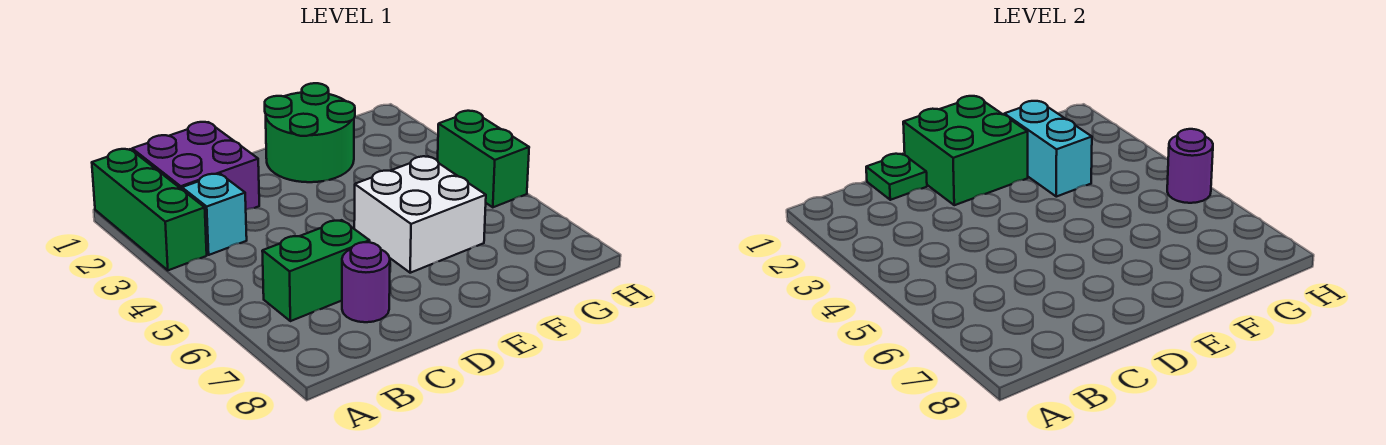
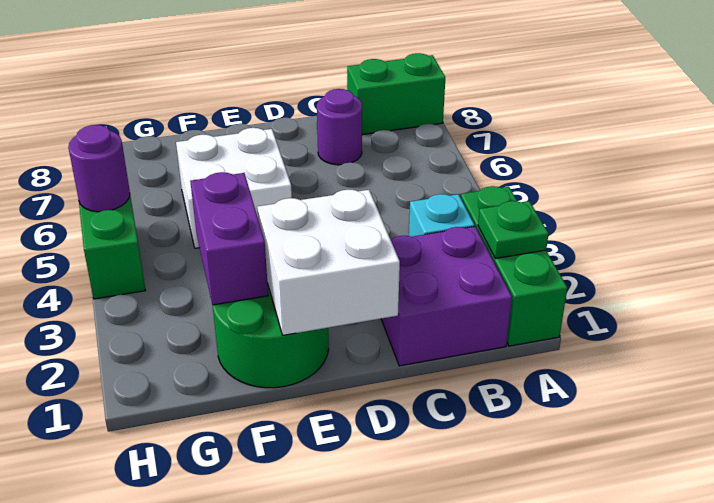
green brick B6:C6 level 1 -> green brick A8:B8 level 1
green plate C1 level 2 -> green plate A2 level 2
green brick D1:E2 level 2 -> white brick D1:E2 level 2
cyan brick F2:F3 level 2 -> purple brick F2:F3 level 2

